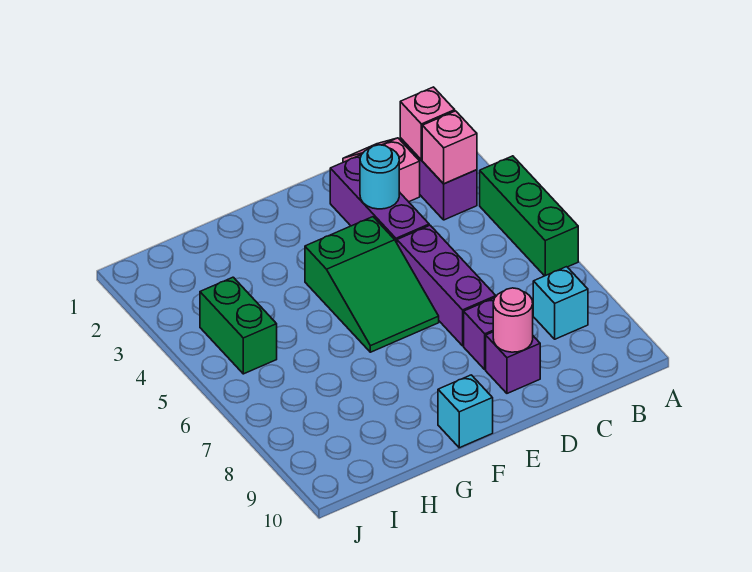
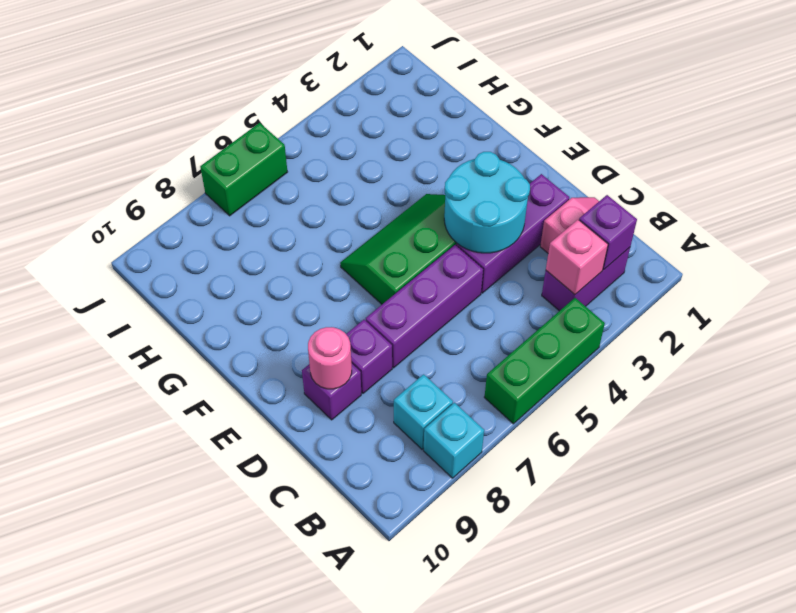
pink brick B2 level 2 -> purple brick B2 level 2
cyan round brick D3 level 2 -> cyan round brick D3:E4 level 2
green slope E4:F6 level 1 top 4 -> green slope E4:F6 level 1 top E
cyan brick F10 level 1 -> cyan brick A8 level 1
green brick I4:I5 level 1 -> green brick J6:J7 level 1

